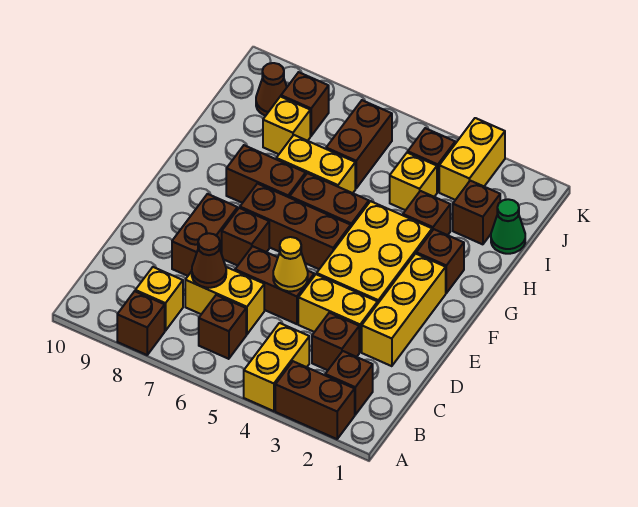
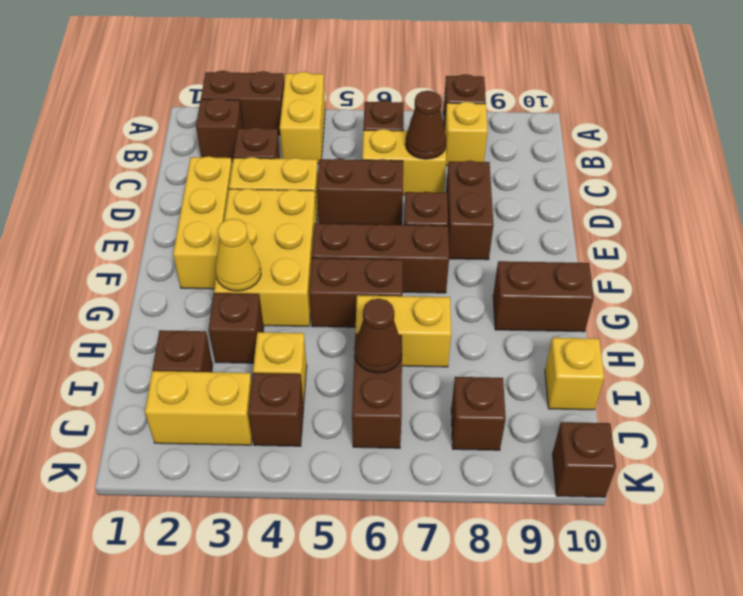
yellow cone D5 level 2 -> yellow cone G3 level 2
brown brick G2 level 1 -> brown brick K10 level 1
brown brick G7:G8 level 1 -> brown brick G9:G10 level 1
green cone I1 level 1 -> none
yellow brick I8 level 1 -> yellow brick I10 level 1
yellow brick J3:K3 level 1 -> yellow brick J2:J3 level 1
brown cone J9 level 1 -> brown cone I6 level 2

